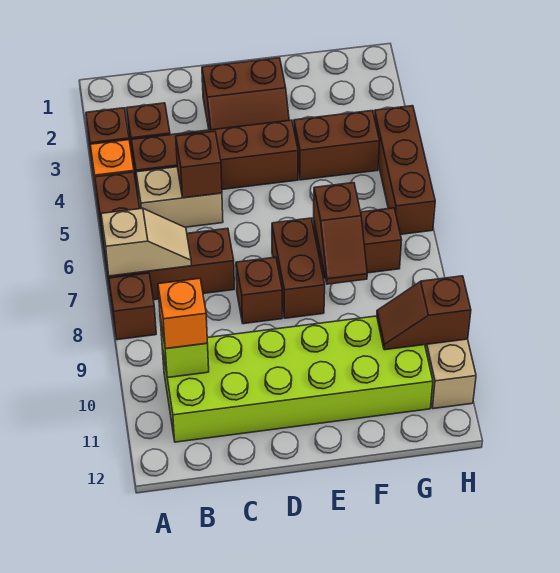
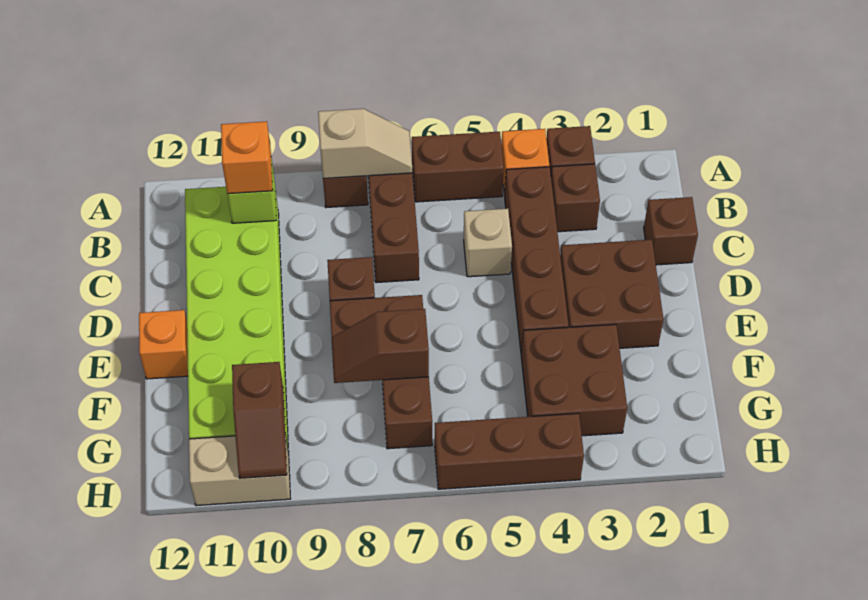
tan slope A7:B7 level 2 top A -> tan slope A7:A8 level 2 top 8
tan brick B5:C5 level 1 -> tan brick C5 level 1
brown brick C5 level 2 -> brown brick C1 level 1
brown slope D2:E3 level 1 top 2 -> brown brick D2:E3 level 1
none -> orange brick E12 level 1
brown brick F4:G4 level 1 -> brown brick F3:G4 level 1
brown slope G10:H10 level 2 top H -> brown slope G10:H10 level 2 top G

